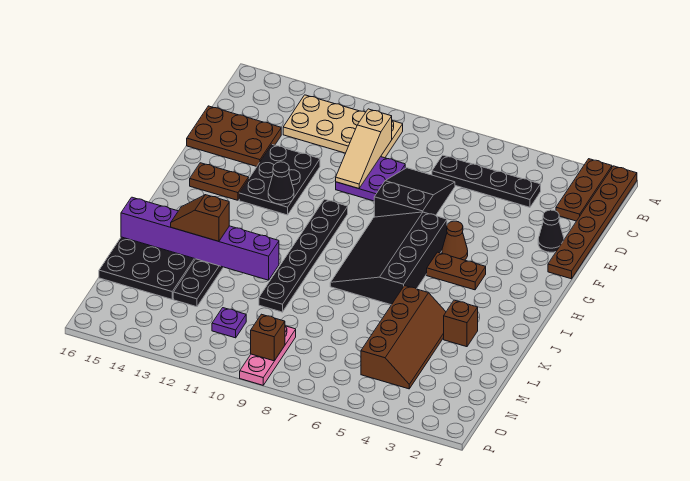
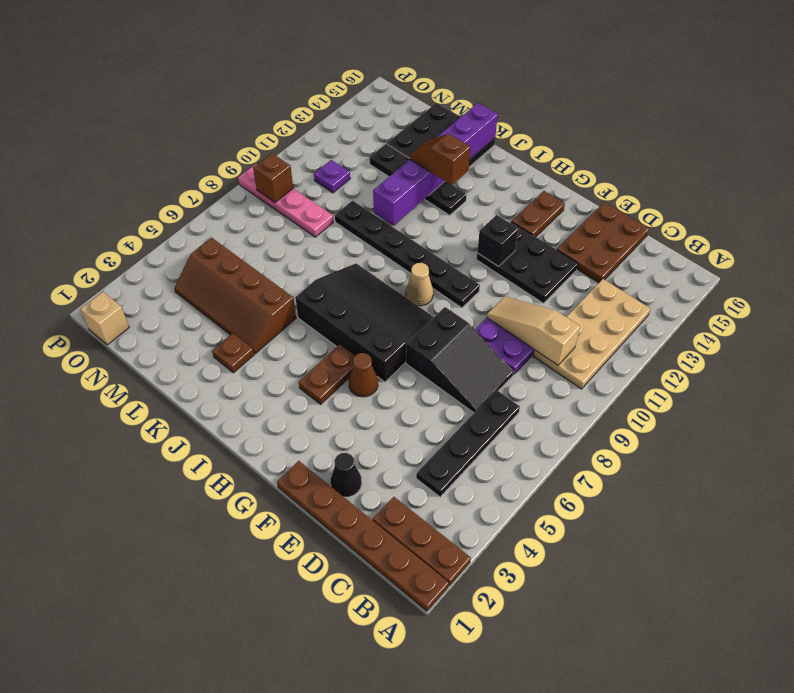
black cone G12 level 2 -> black brick G12 level 2
none -> tan cone H9 level 1
brown brick K3 level 1 -> brown plate K3 level 1
brown slope K13:K14 level 3 top 13 -> brown slope J13:K13 level 3 top J
pink plate N9:P9 level 1 -> pink plate M9:P9 level 1
none -> tan brick O1 level 1

